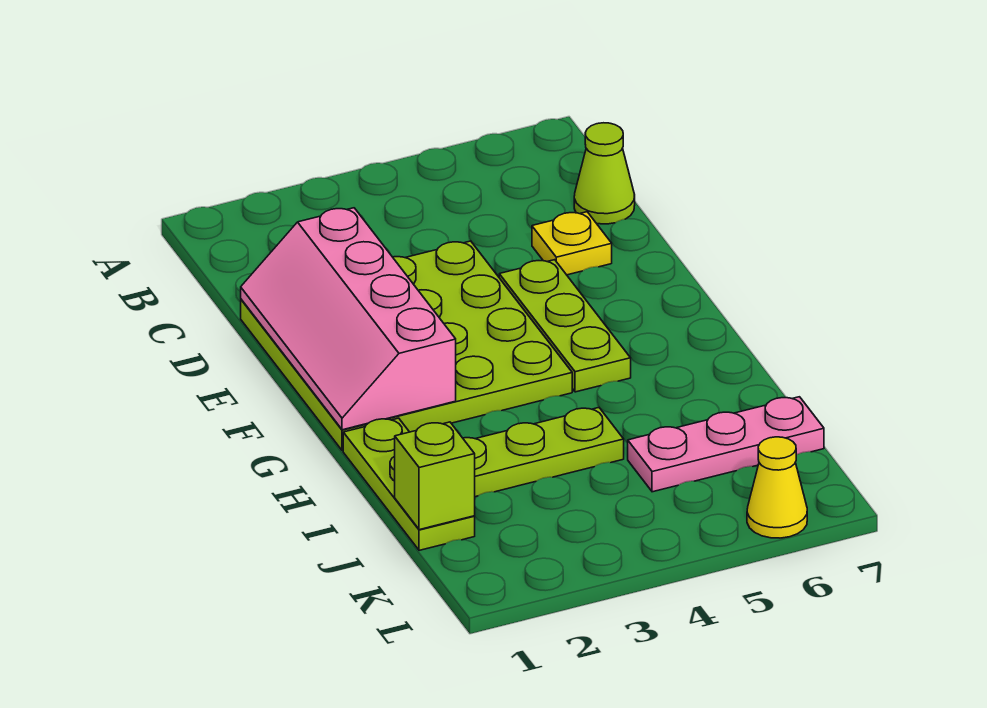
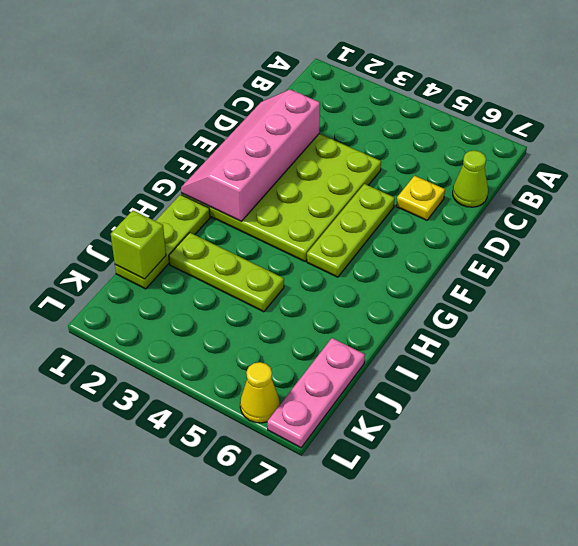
pink plate J5:J7 level 1 -> pink plate J7:L7 level 1

